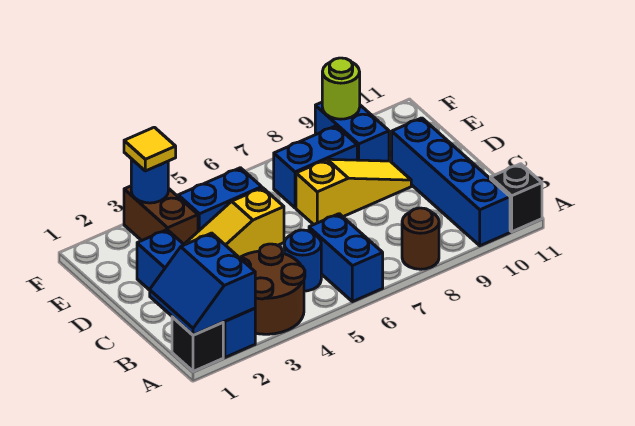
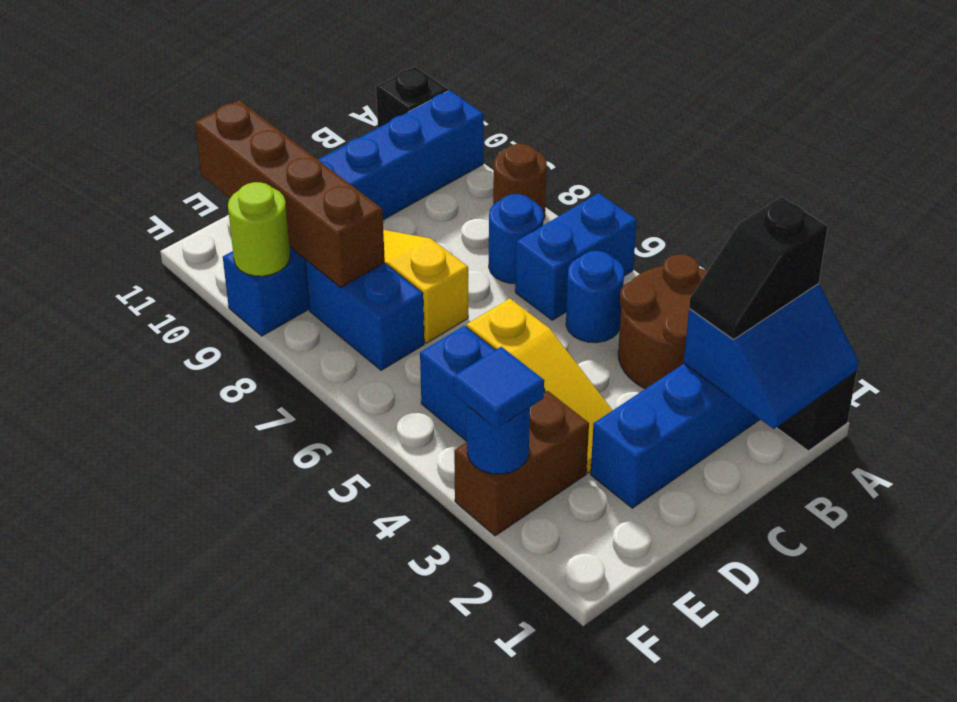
none -> black slope A2:B2 level 3 top A
none -> blue round brick B7 level 1
none -> brown brick E8:E11 level 2
yellow tile F3 level 3 -> blue tile F3 level 3

